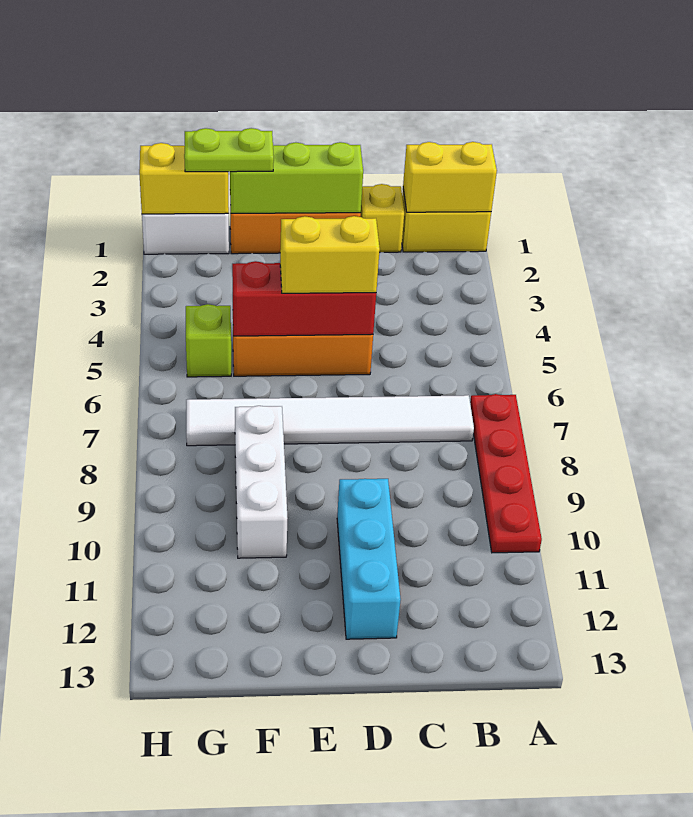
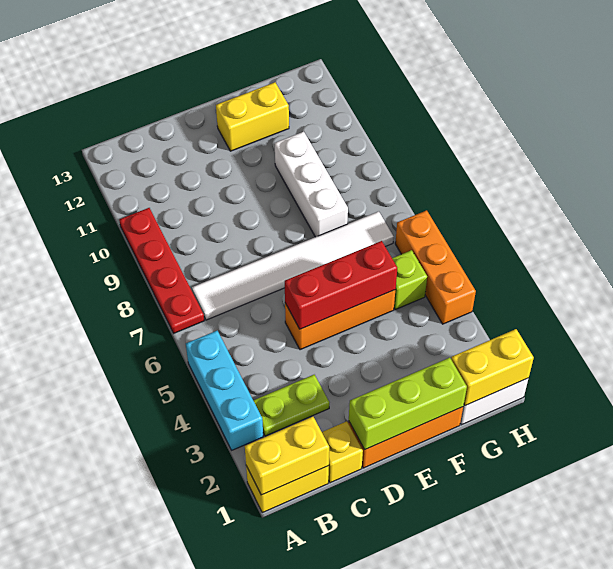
yellow brick D5:E5 level 3 -> yellow brick E12:F12 level 1
cyan brick D10:D12 level 1 -> cyan brick A3:A5 level 1
lime plate F1:G1 level 3 -> lime plate B3:C3 level 1
none -> orange brick H4:H6 level 1

